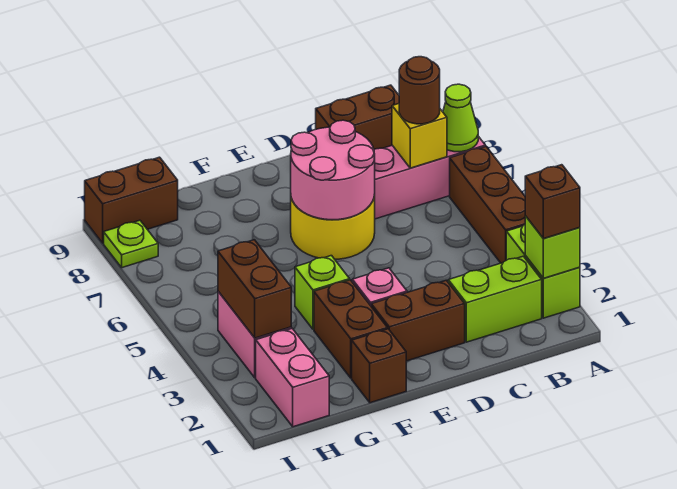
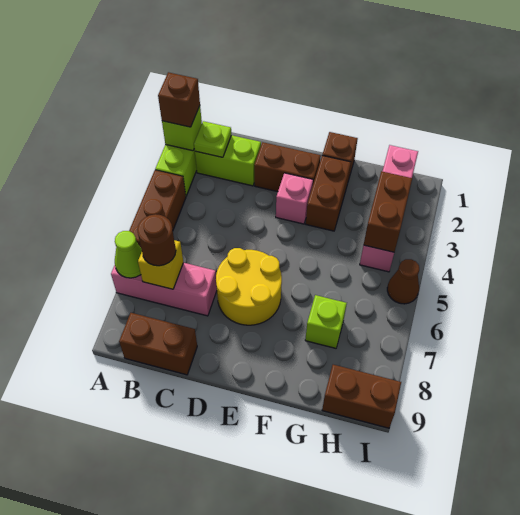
pink round brick D6:E7 level 2 -> none
lime brick F4 level 1 -> lime brick G7 level 1
none -> brown cone I5 level 1
lime plate I8 level 1 -> lime plate B2 level 2

